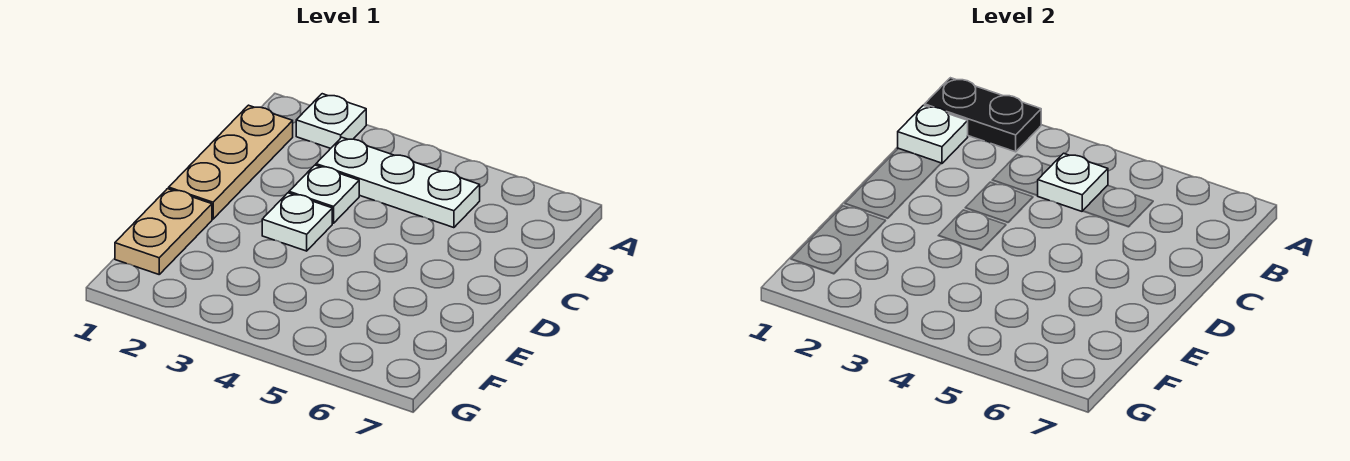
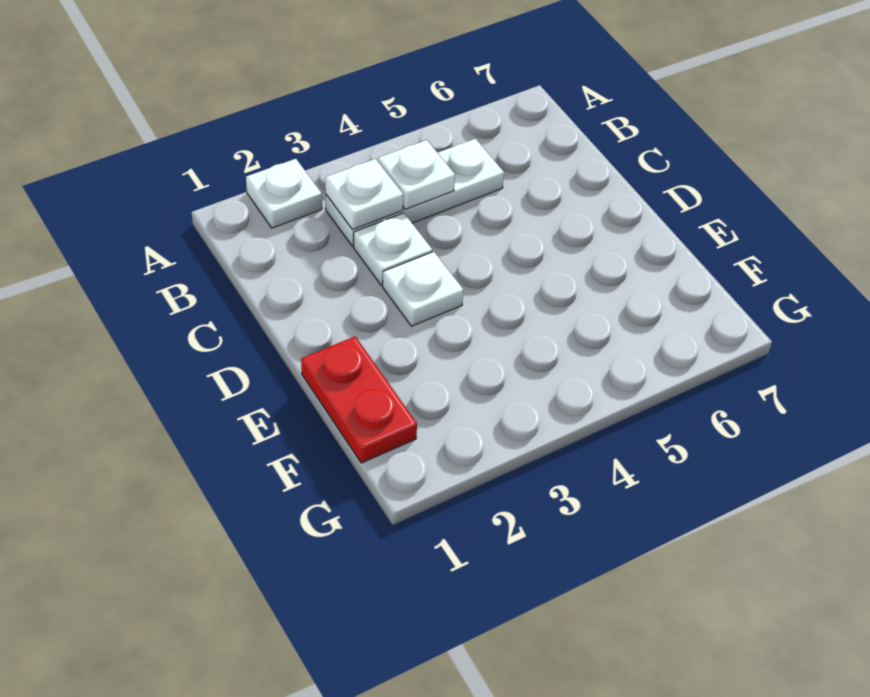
black plate A1:A2 level 2 -> none
tan plate B1:D1 level 1 -> none
white plate B1 level 2 -> white plate B3 level 2
tan plate E1:F1 level 1 -> red plate E1:F1 level 1

